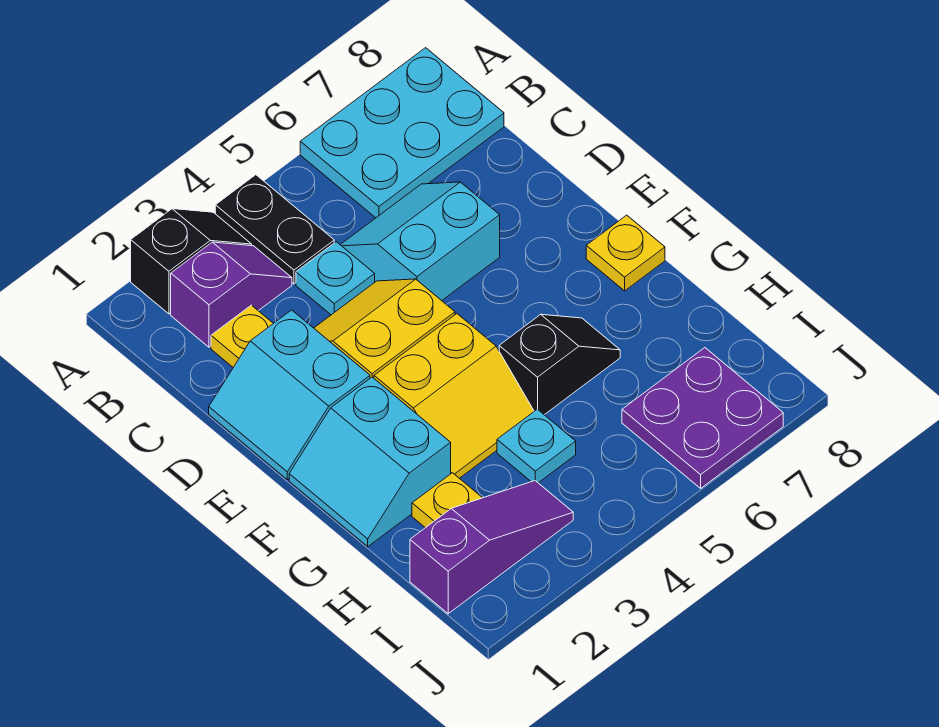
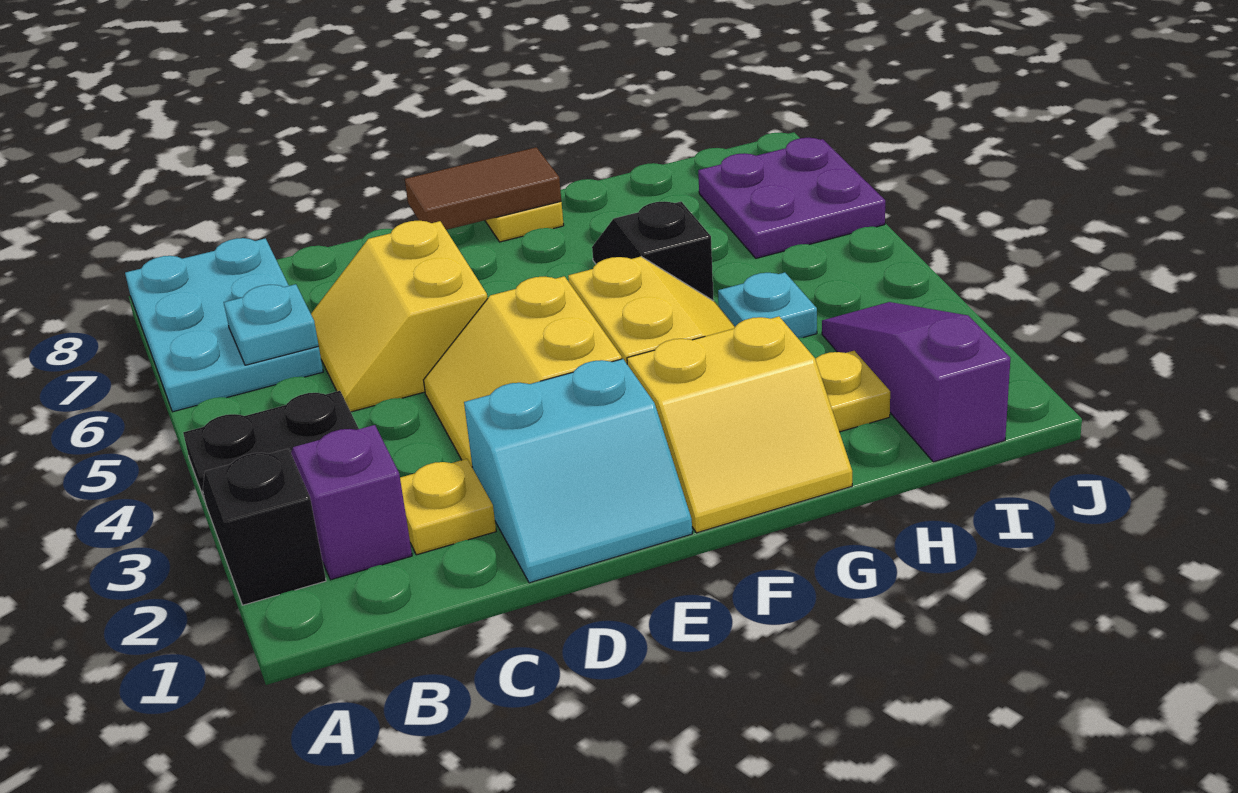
cyan plate C4 level 1 -> cyan plate B6 level 2
cyan slope C5:D6 level 1 top D -> yellow slope C5:D6 level 1 top D
none -> brown tile E8:F8 level 2
cyan slope F1:G2 level 1 top 2 -> yellow slope F1:G2 level 1 top 2

